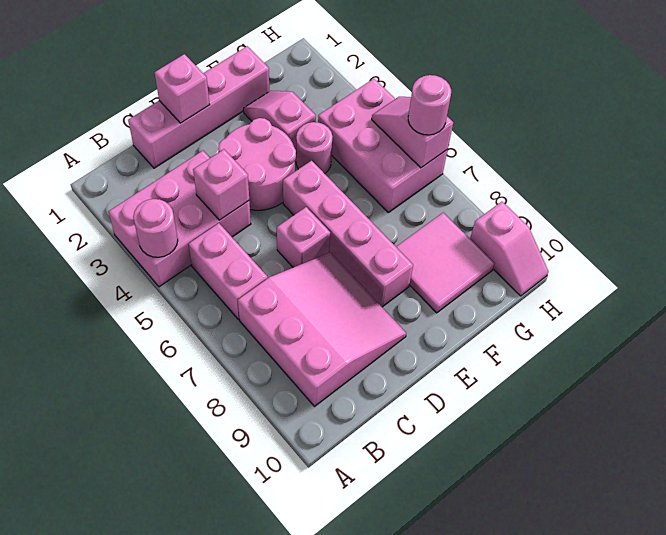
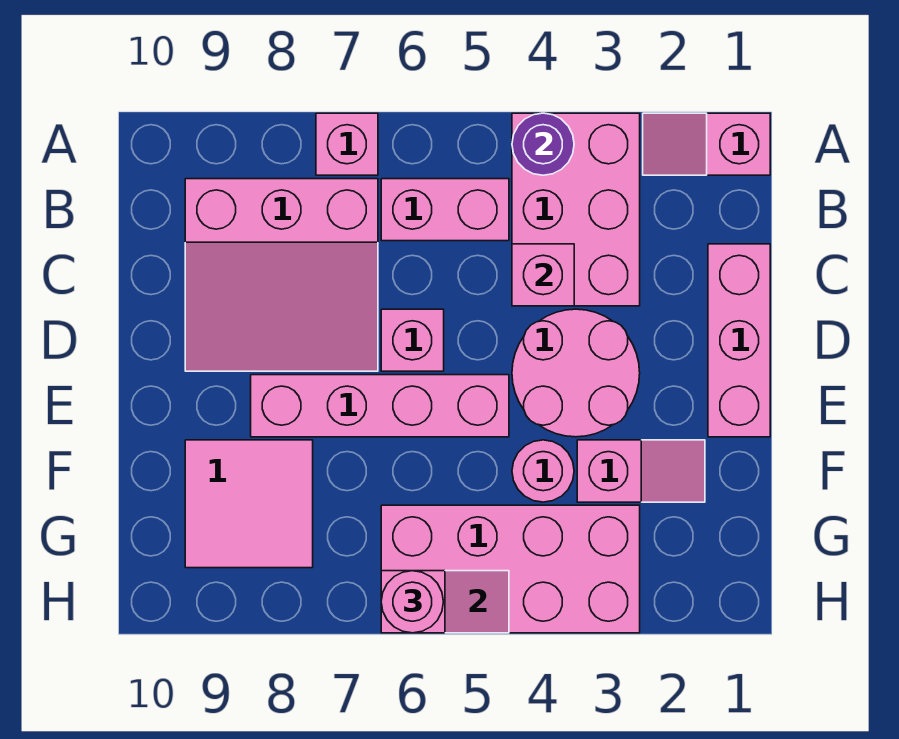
pink round brick A4 level 2 -> purple round brick A4 level 2
pink brick C1:F1 level 1 -> pink brick C1:E1 level 1
pink brick D1 level 2 -> pink brick A7 level 1
pink brick G4:H6 level 1 -> pink brick G3:H6 level 1
pink slope H9:H10 level 1 top 9 -> pink slope A1:A2 level 1 top 1

